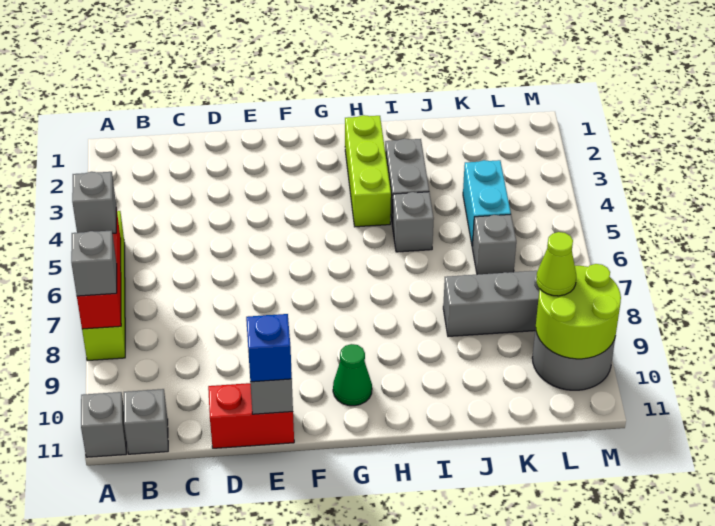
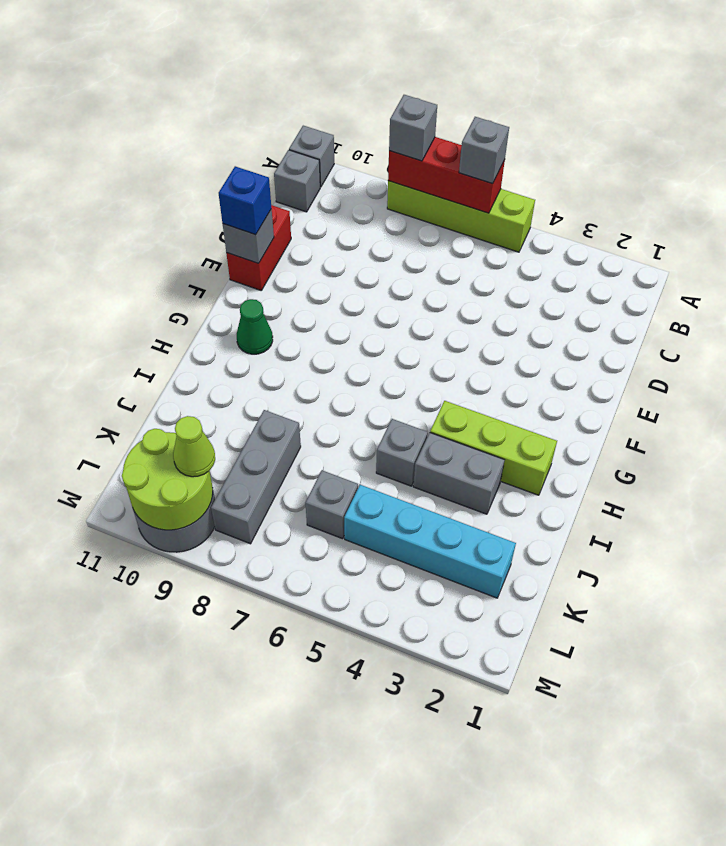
cyan brick K4:K5 level 1 -> cyan brick K2:K5 level 1

